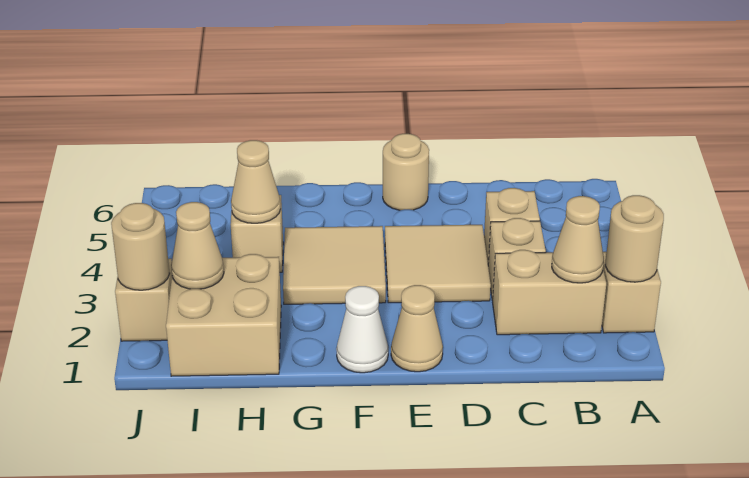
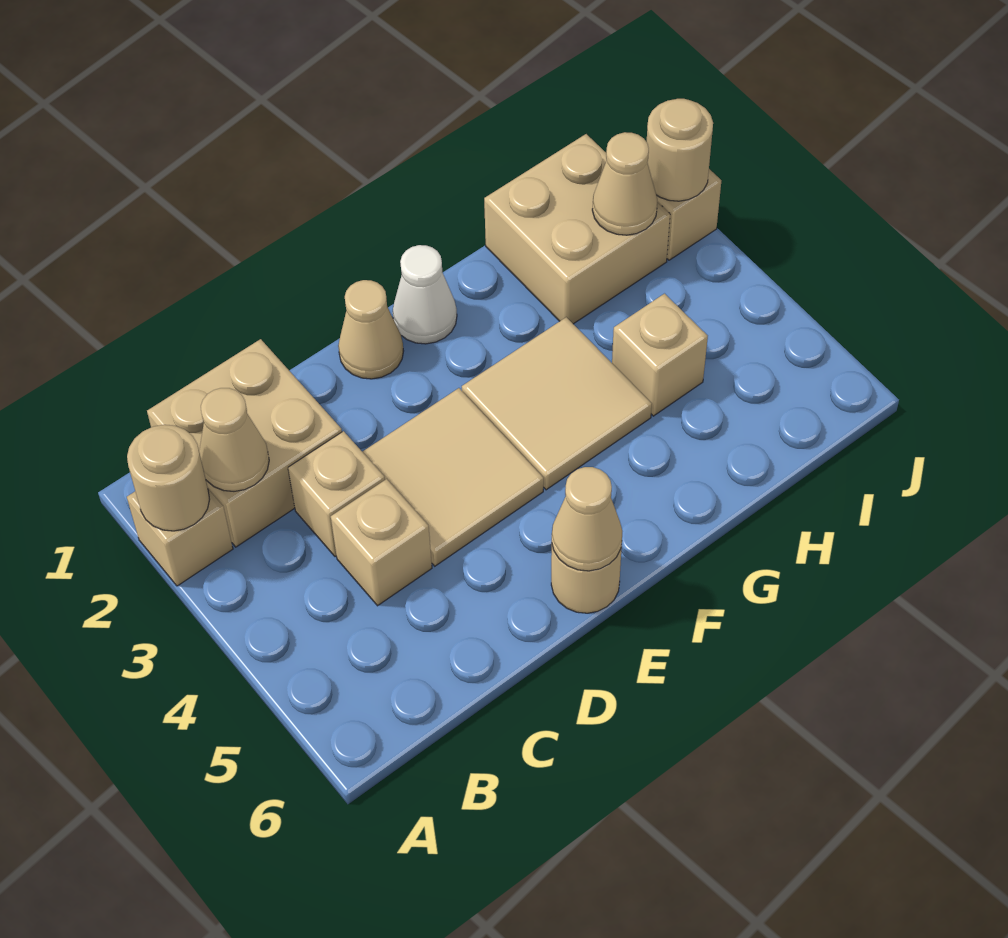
tan brick B2:C2 level 1 -> tan brick B1:C2 level 1
tan cone H4 level 2 -> tan cone E6 level 2

